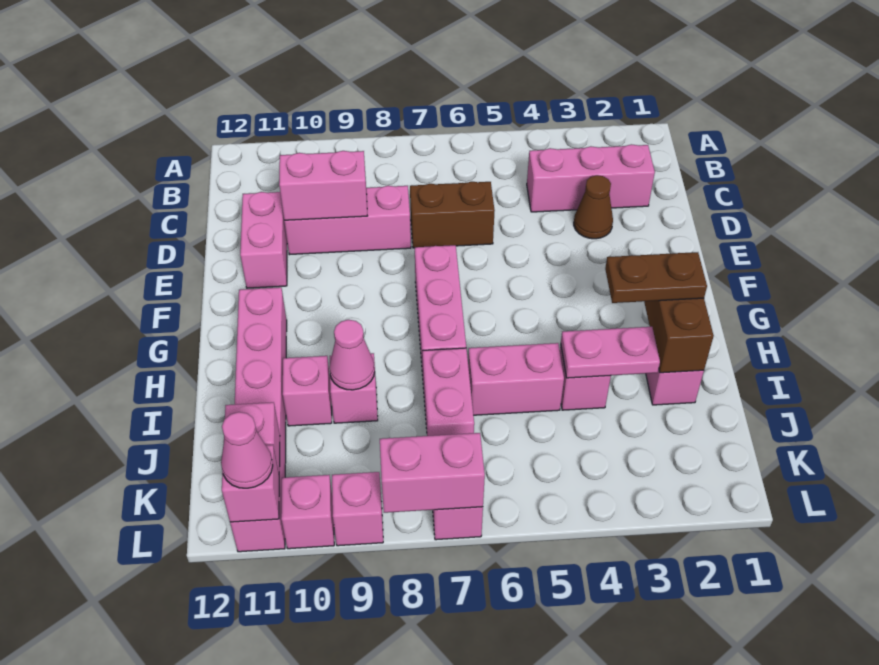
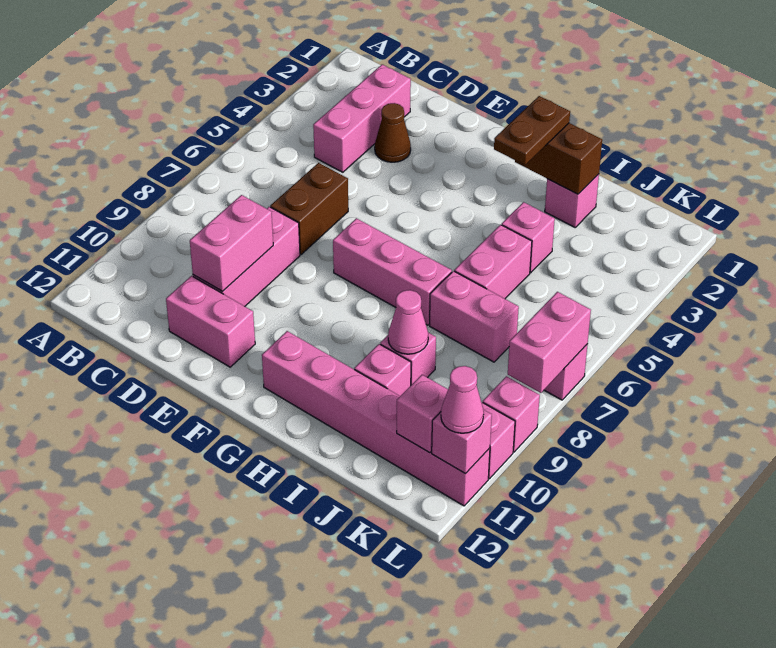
pink plate I3:I4 level 2 -> none

